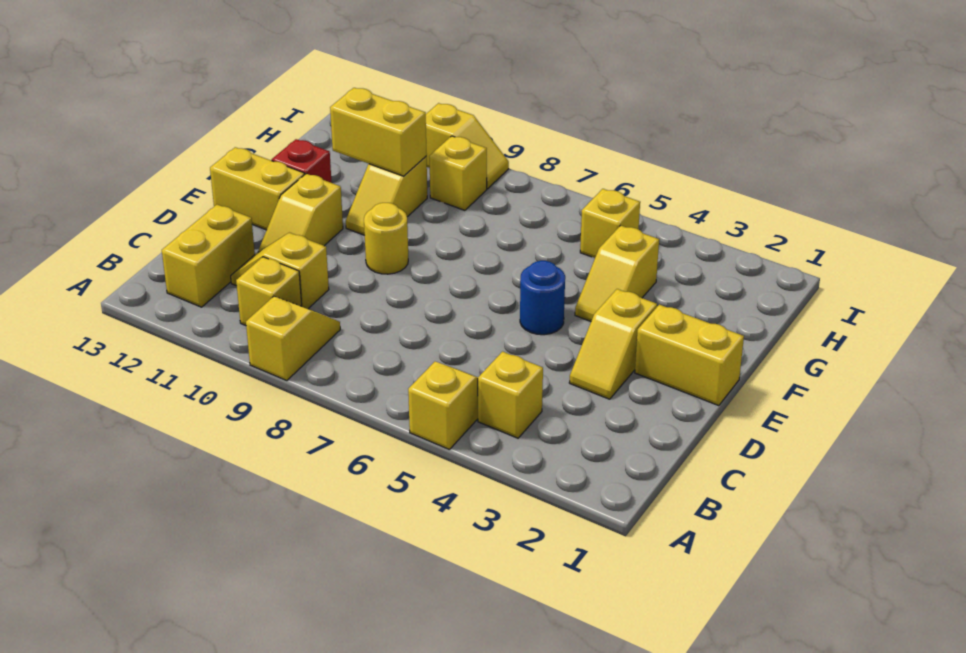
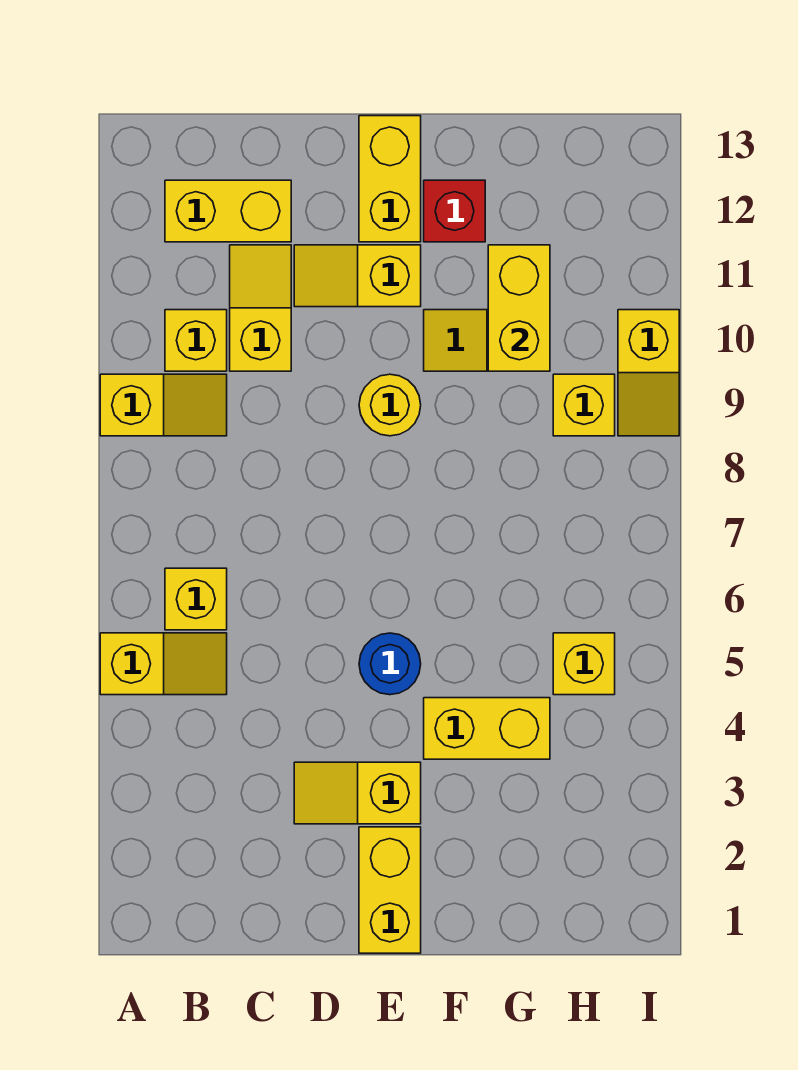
yellow brick B4 level 1 -> yellow brick B6 level 1
yellow slope F4:G4 level 1 top G -> yellow brick F4:G4 level 1

